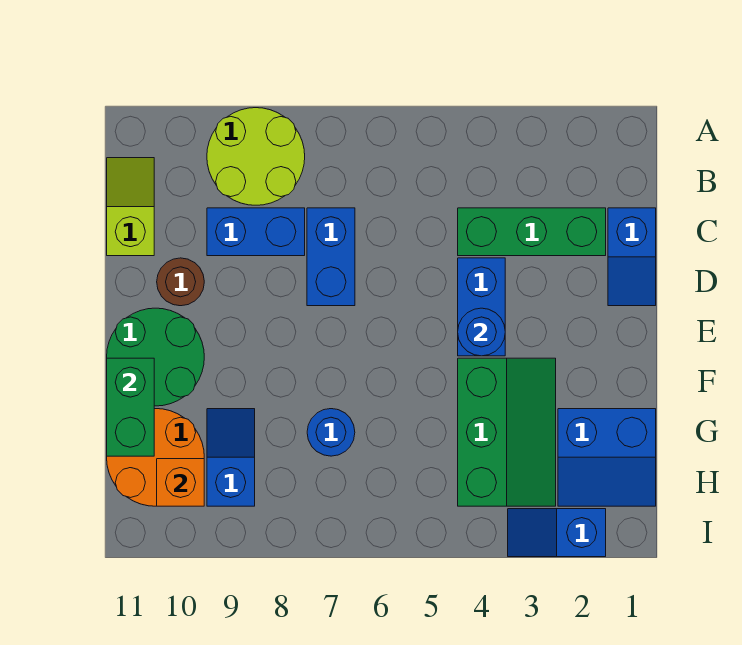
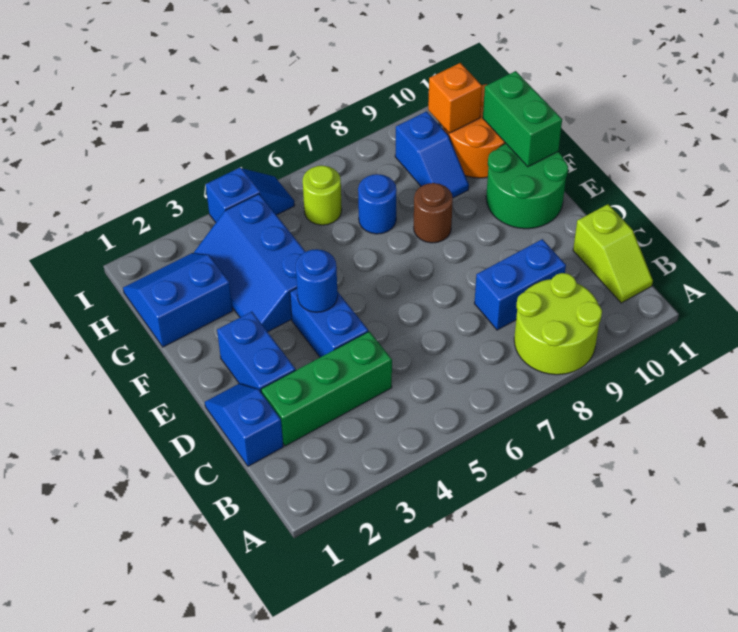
blue brick C7:D7 level 1 -> blue brick D2:E2 level 1
brown round brick D10 level 1 -> brown round brick F8 level 1
green slope F3:H4 level 1 top 4 -> blue slope F3:H4 level 1 top 4
none -> lime round brick H6 level 1
blue slope I2:I3 level 1 top 2 -> blue slope I4:I5 level 1 top 4

